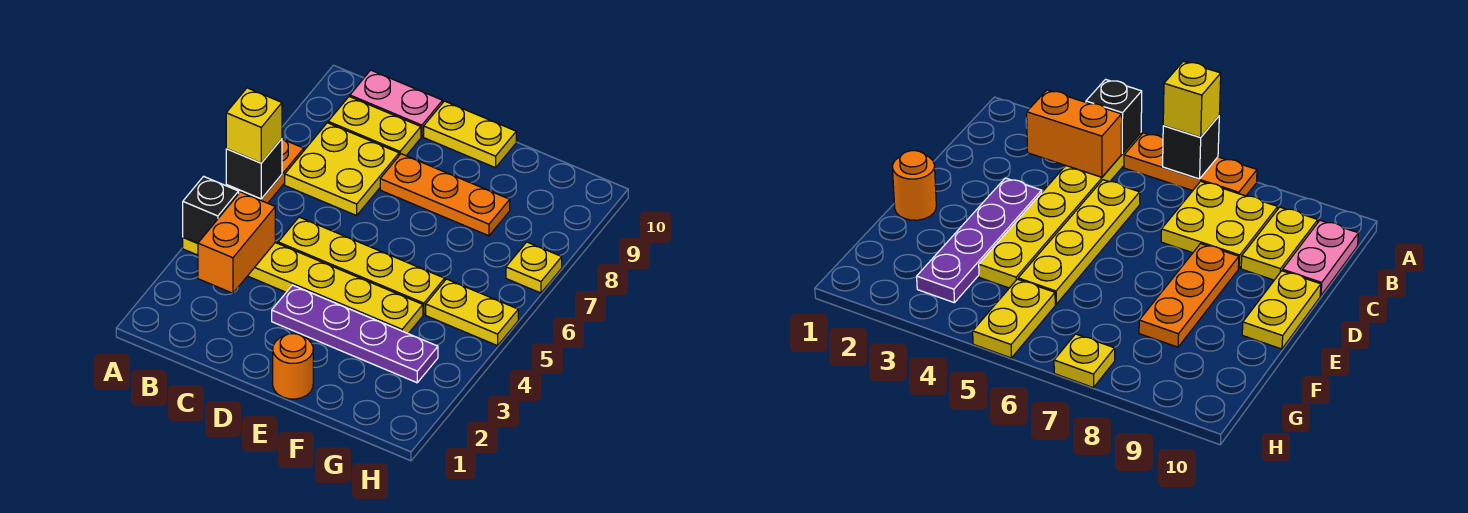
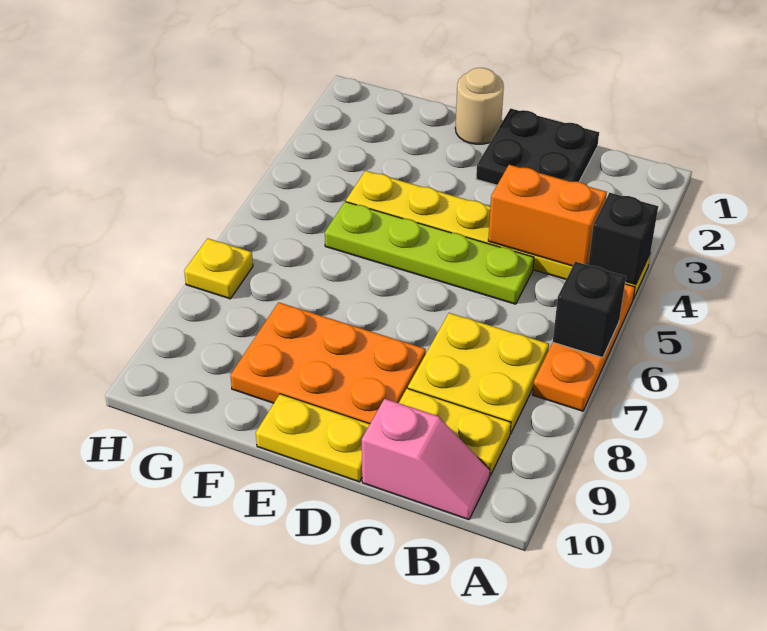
yellow brick A6 level 3 -> none
orange brick B3:B4 level 2 -> orange brick B4:C4 level 2
pink plate B10:C10 level 1 -> pink slope B10:C10 level 1 top C
none -> black plate C1:D2 level 1
yellow plate C5:F5 level 1 -> lime plate C5:F5 level 1
purple plate D3:G3 level 1 -> none
orange plate D8:F8 level 1 -> orange plate D8:F9 level 1
orange round brick E1 level 1 -> tan round brick E1 level 1
yellow plate G5:H5 level 1 -> none

